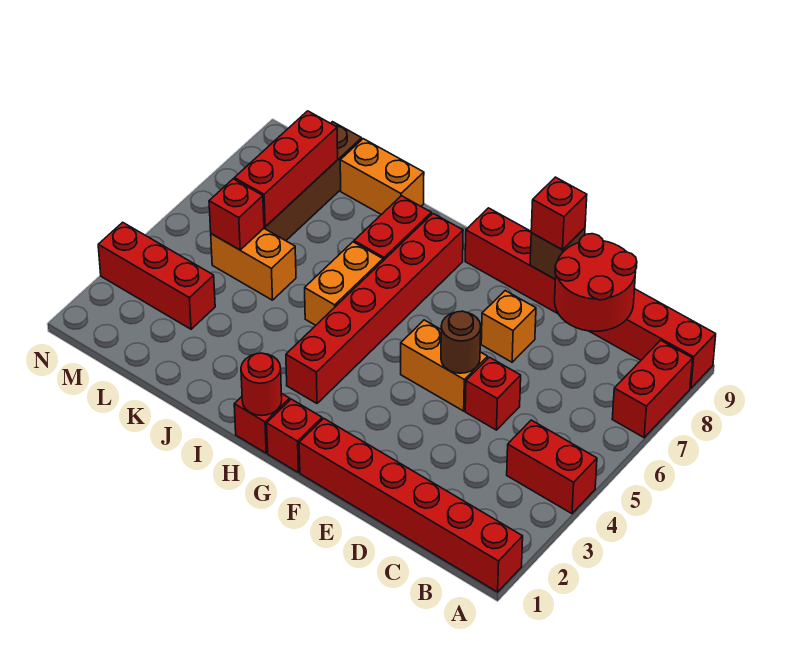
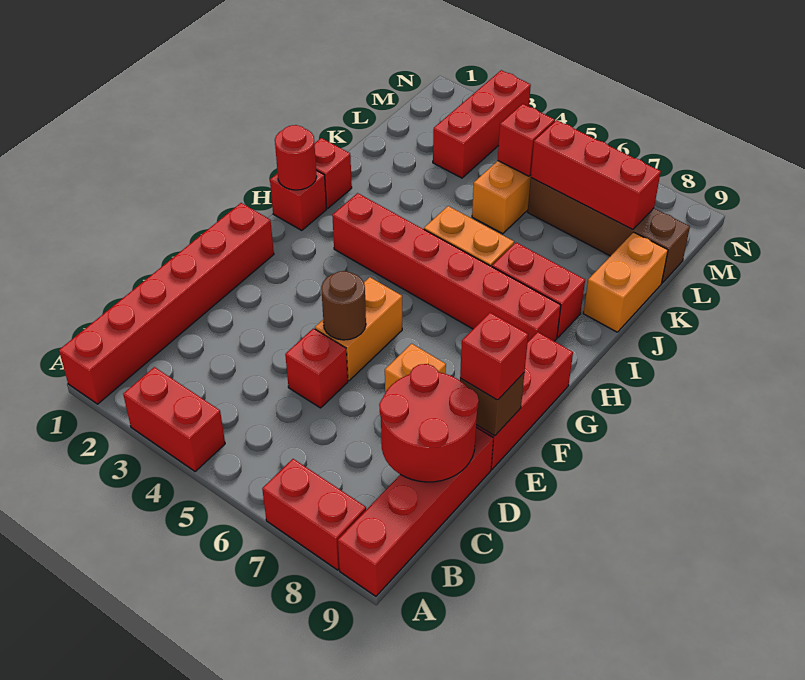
red brick A4:B4 level 1 -> red brick A3:A4 level 1
red brick G1 level 1 -> red brick I1 level 1

